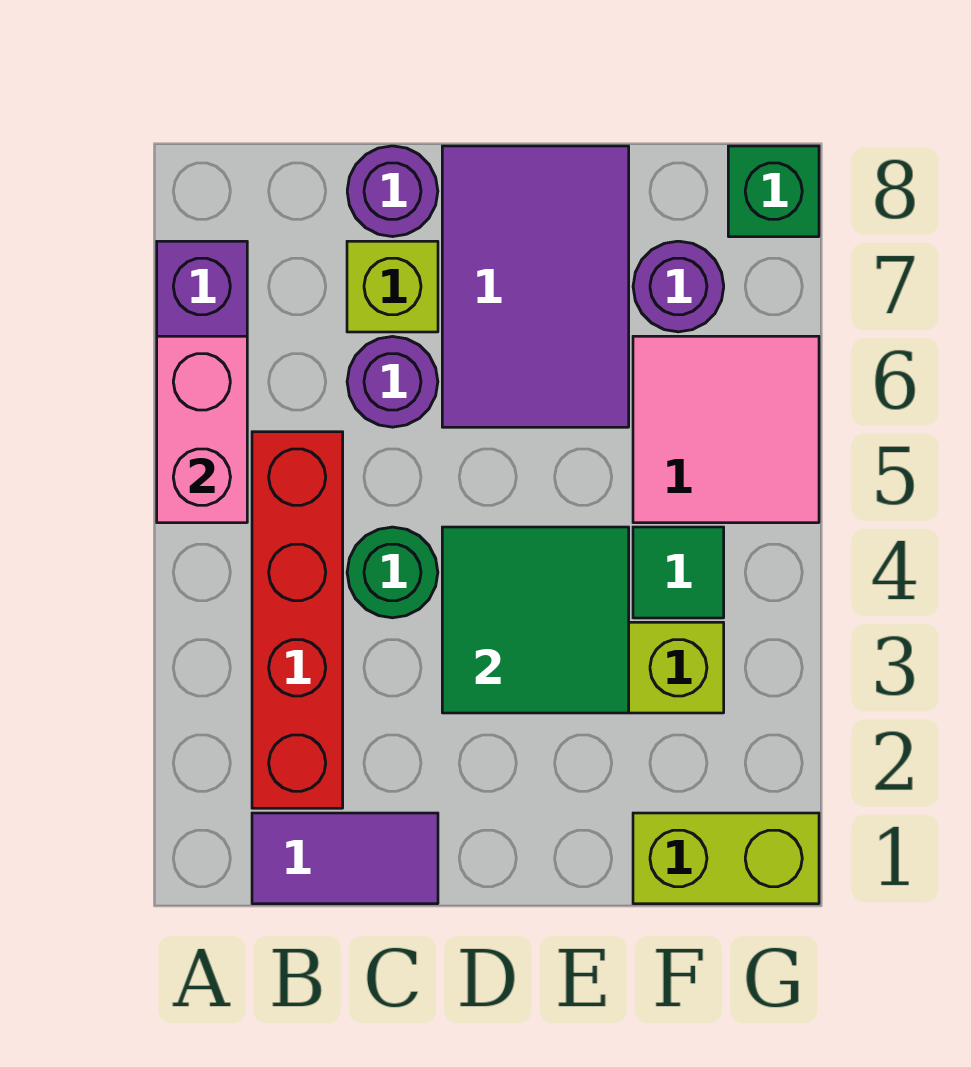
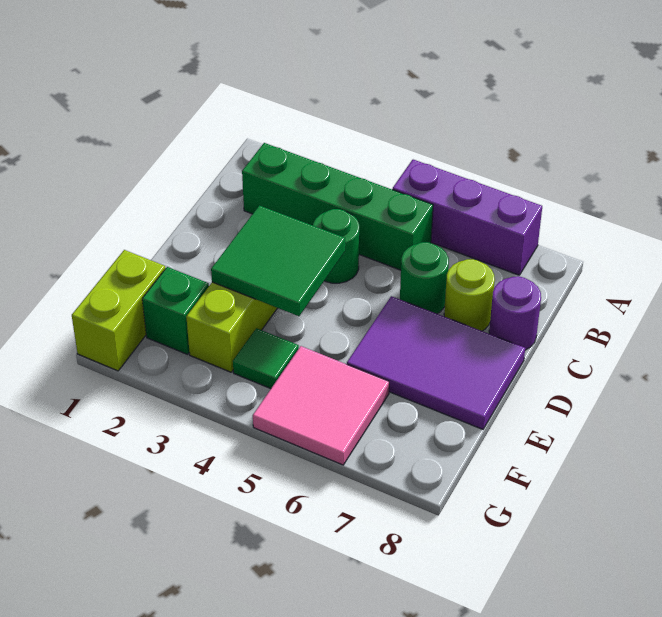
pink brick A5:A6 level 2 -> none
purple tile B1:C1 level 1 -> none
red brick B2:B5 level 1 -> green brick B2:B5 level 1
purple round brick C6 level 1 -> green round brick C6 level 1
lime brick C7 level 1 -> lime round brick C7 level 1
purple round brick F7 level 1 -> none
green brick G8 level 1 -> green brick F2 level 1

